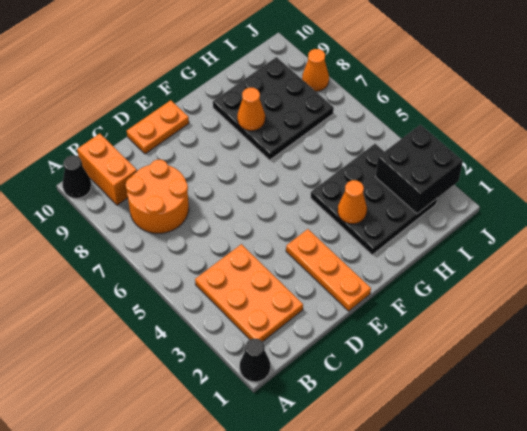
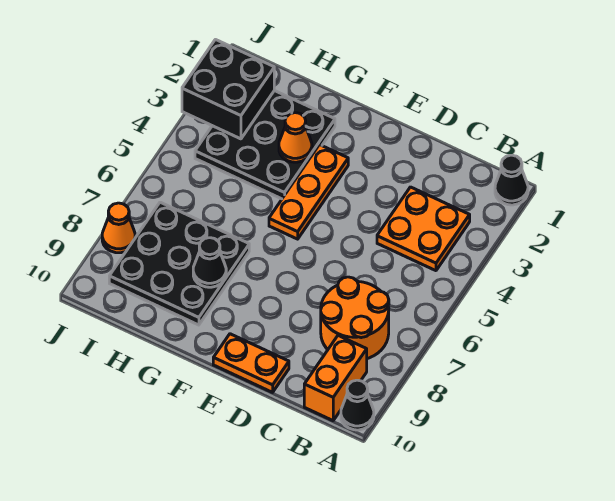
orange plate B2:C4 level 1 -> orange plate B3:C4 level 1
orange plate E1:E3 level 1 -> orange plate F3:F5 level 1
orange cone G8 level 2 -> black cone G8 level 2

